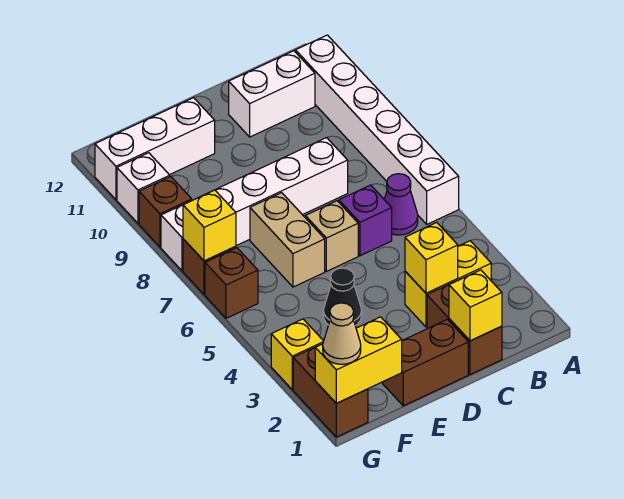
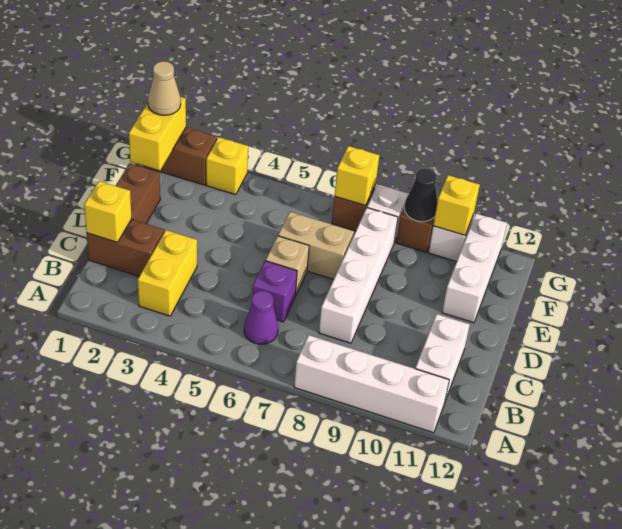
white brick A6:A11 level 1 -> white brick A8:A11 level 1
yellow brick C3 level 2 -> yellow brick G10 level 2
black cone E4 level 1 -> black cone G9 level 2
brown brick G6 level 1 -> none

